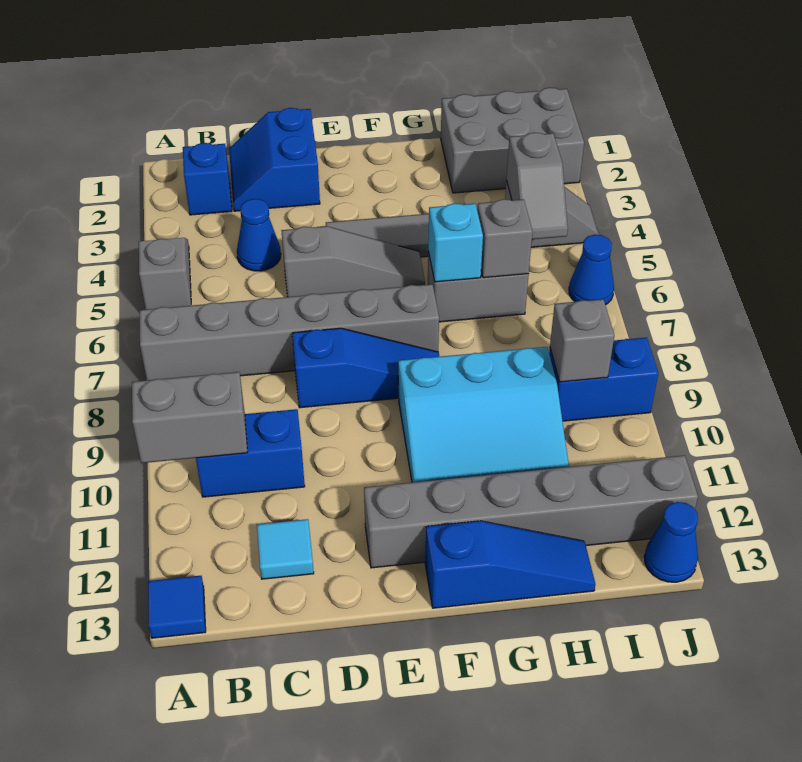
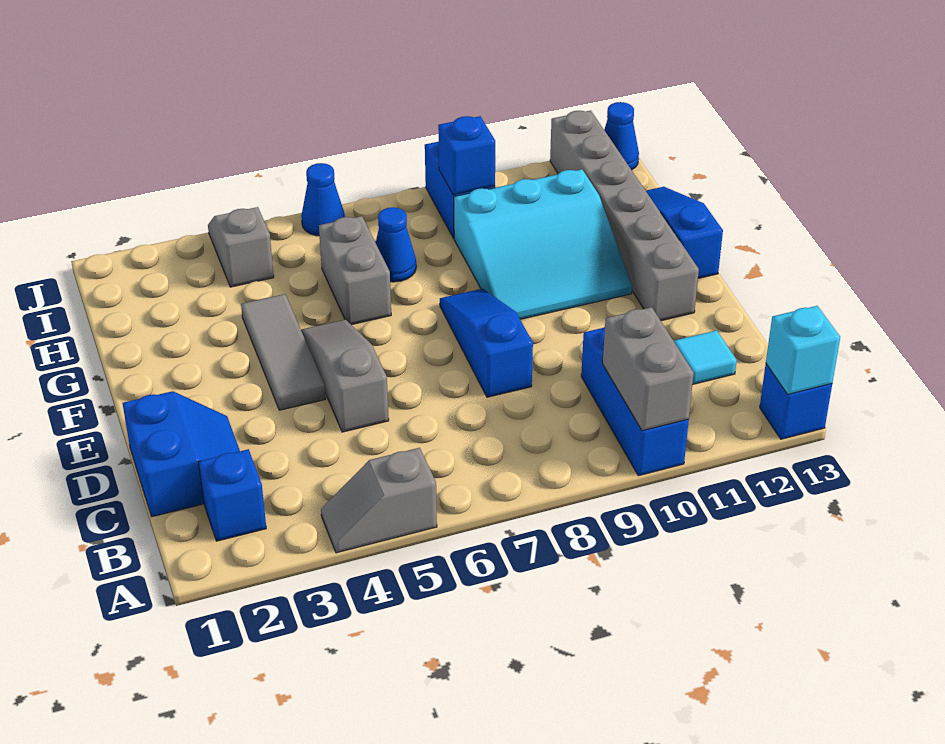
grey brick A7:F7 level 1 -> none
blue tile A13 level 1 -> blue brick A13 level 1
blue brick B10:C10 level 1 -> blue brick A10:C10 level 1
blue slope C1:D2 level 1 top D -> blue slope C1:D2 level 1 top 1
blue cone C4 level 1 -> blue cone H7 level 1
cyan slope F9:H11 level 1 top 9 -> cyan slope F9:H11 level 1 top H
cyan brick G6 level 2 -> cyan brick A13 level 2
grey brick H1:J2 level 1 -> none
grey brick H6 level 2 -> none
grey slope I4:I5 level 2 top 4 -> none
grey brick I9 level 2 -> blue brick I9 level 2

